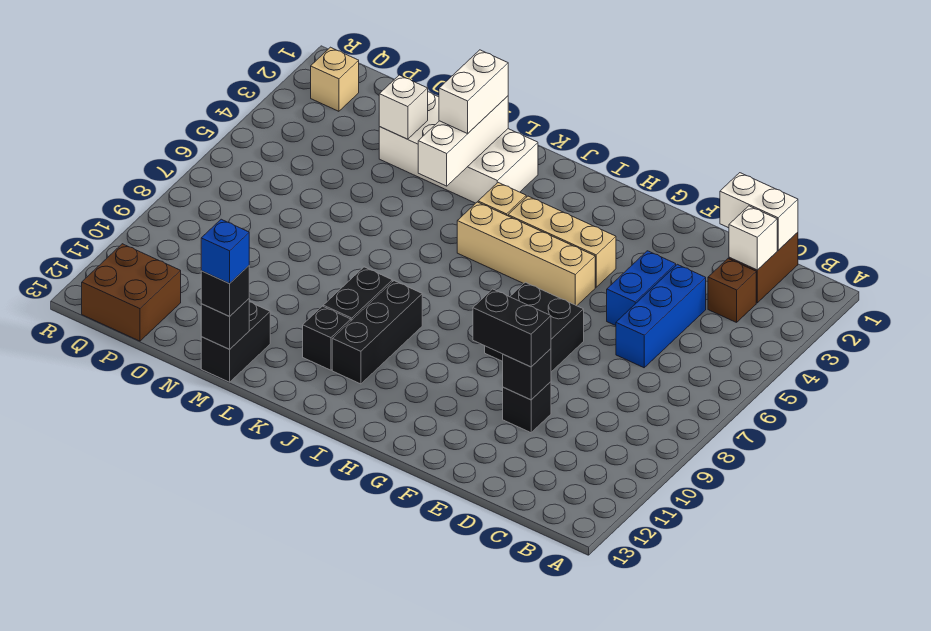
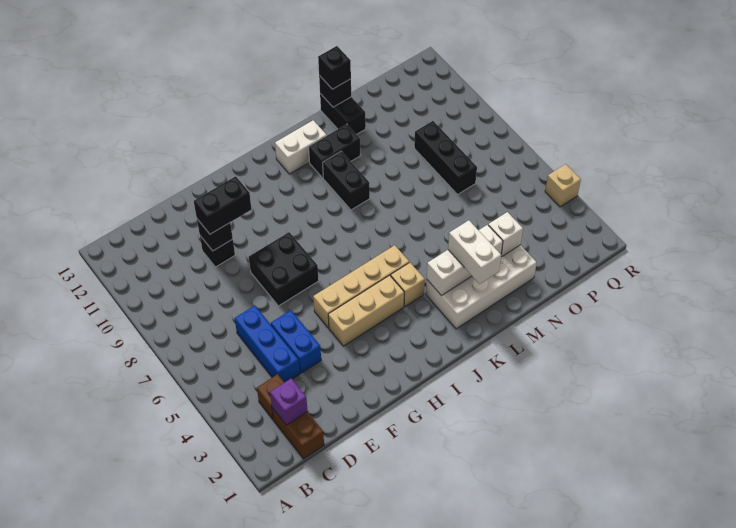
white brick C1:D1 level 2 -> white brick J12:K12 level 1
white brick C2 level 2 -> purple brick C2 level 2
black brick J9:J11 level 1 -> black brick O7:O9 level 1
black brick K11 level 1 -> black brick K11:L11 level 1
white brick L2:L4 level 2 -> white brick K3:M3 level 2
blue brick M13 level 4 -> none
brown brick P12:Q13 level 1 -> none
tan brick Q2 level 1 -> tan brick R4 level 1

